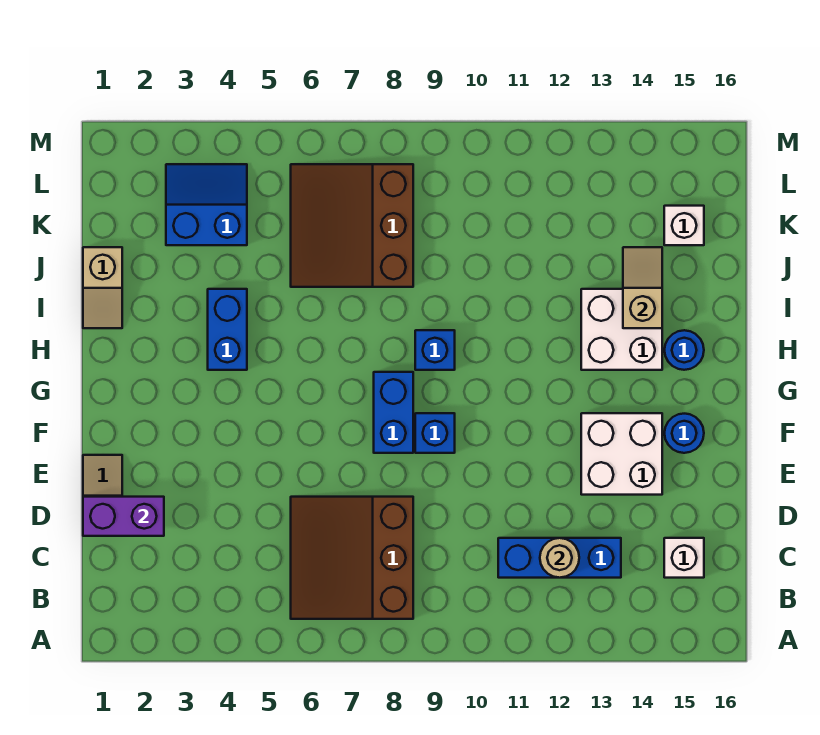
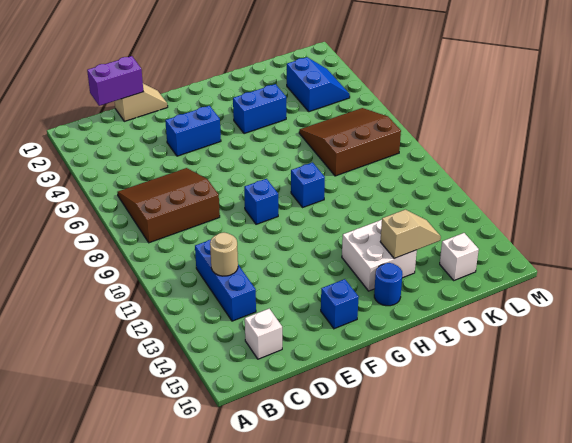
purple brick D1:D2 level 2 -> purple brick C1:D1 level 2
white brick E13:F14 level 1 -> none
blue brick F8:G8 level 1 -> blue brick E4:F4 level 1
blue round brick F15 level 1 -> blue brick F15 level 1
tan slope I1:J1 level 1 top J -> none

